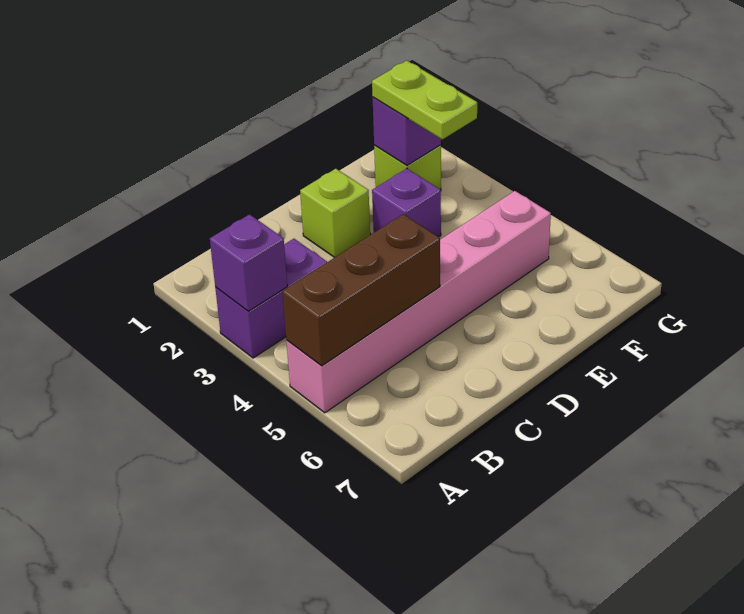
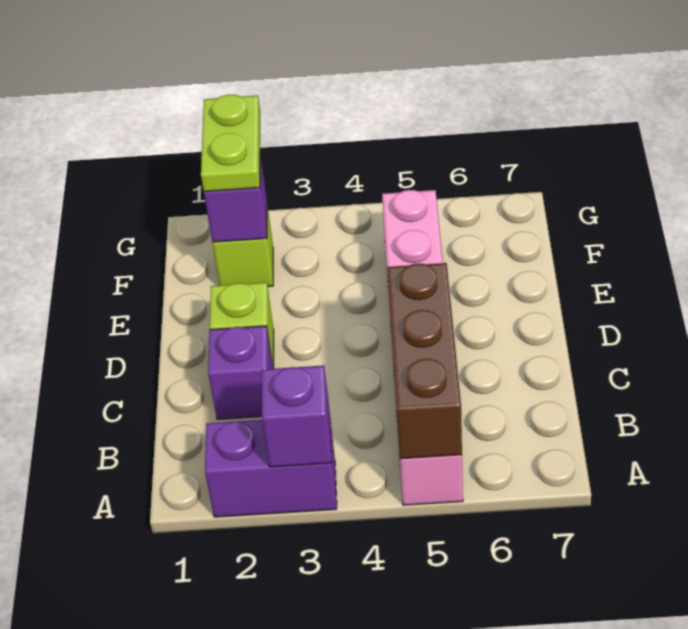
purple brick A3:B3 level 1 -> purple brick A2:A3 level 1
purple brick E3 level 1 -> purple brick C2 level 1
lime plate F2:F3 level 3 -> lime plate F2:G2 level 3

